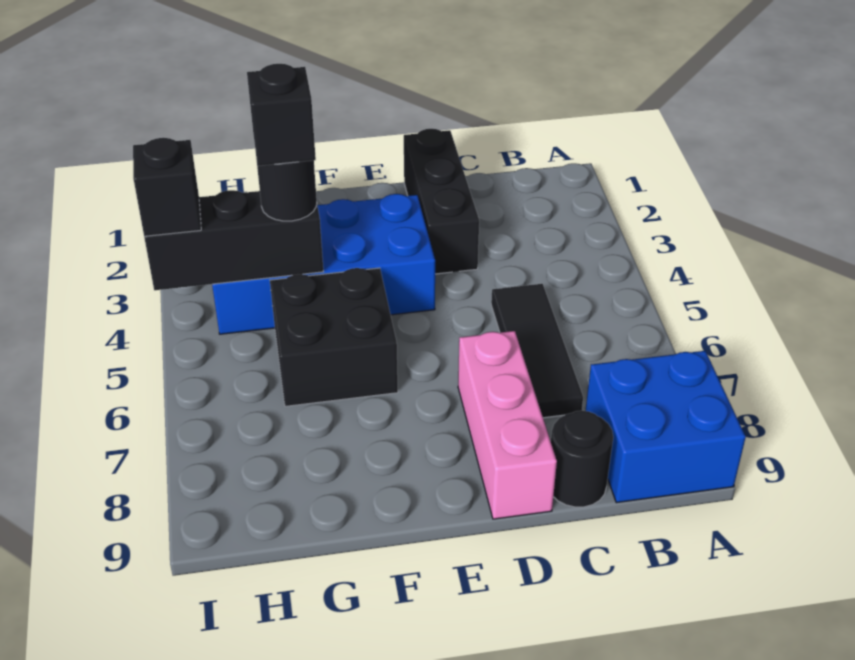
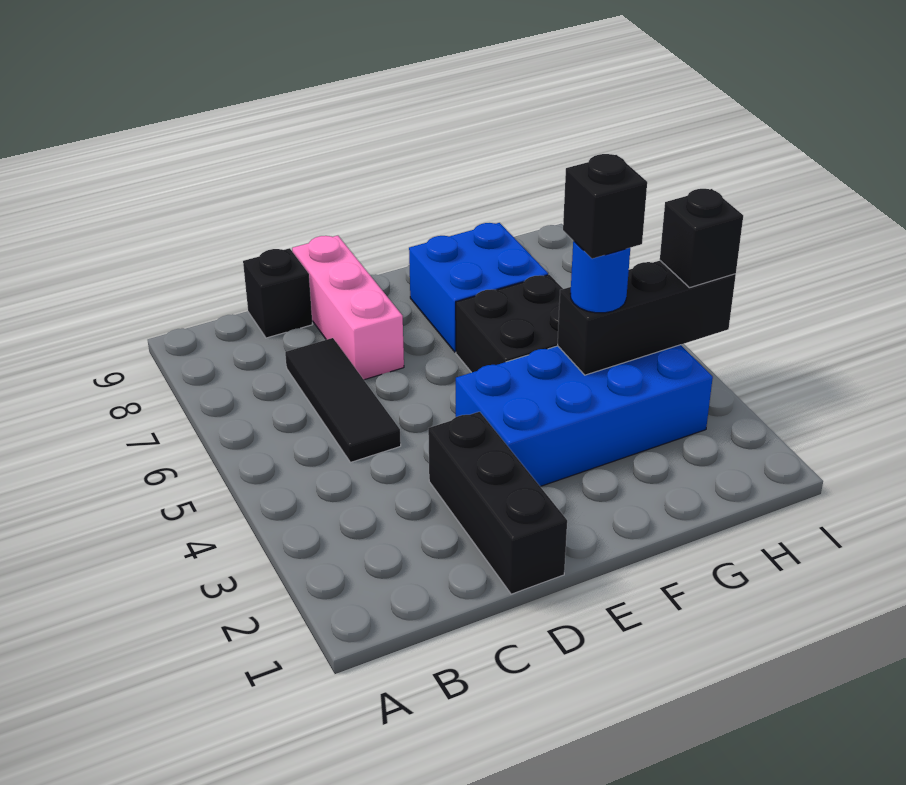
blue brick A8:B9 level 1 -> blue brick F7:G8 level 1
black round brick C9 level 1 -> black brick C9 level 1
black round brick G4 level 3 -> blue round brick G4 level 3

